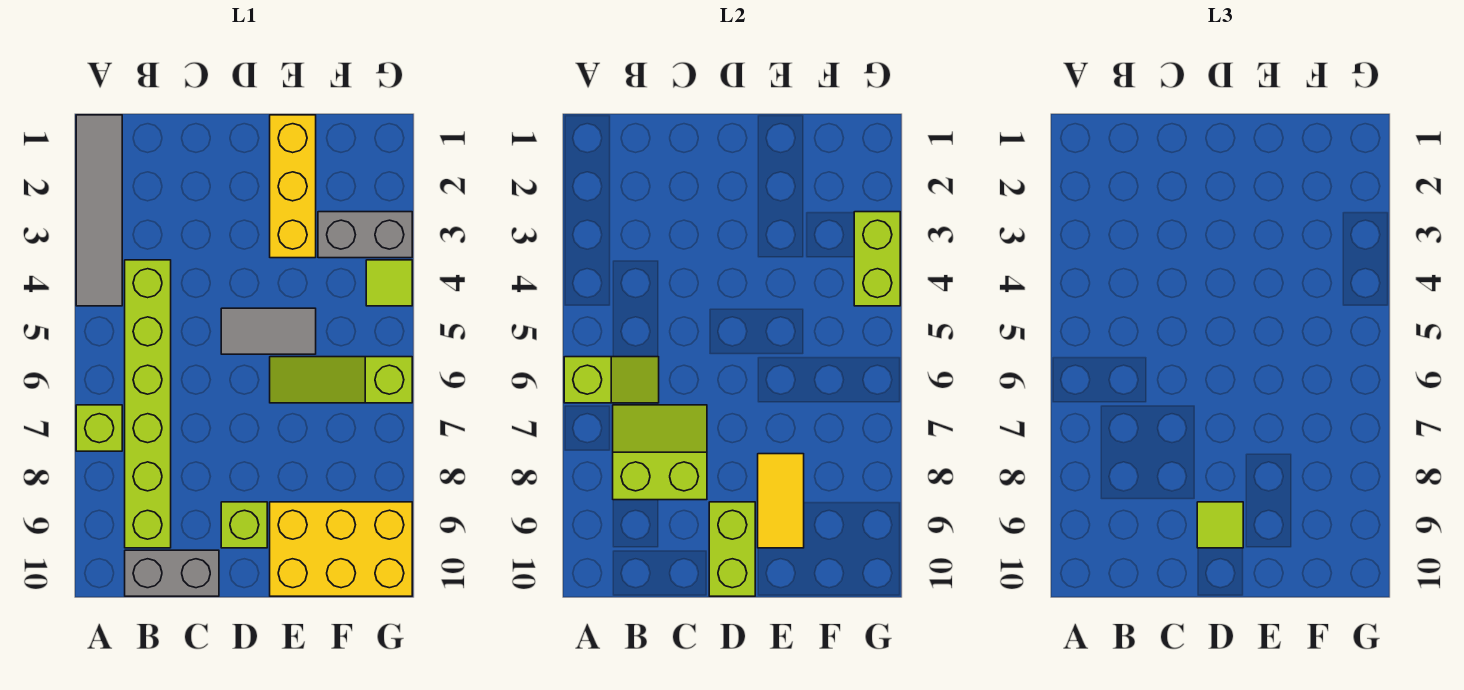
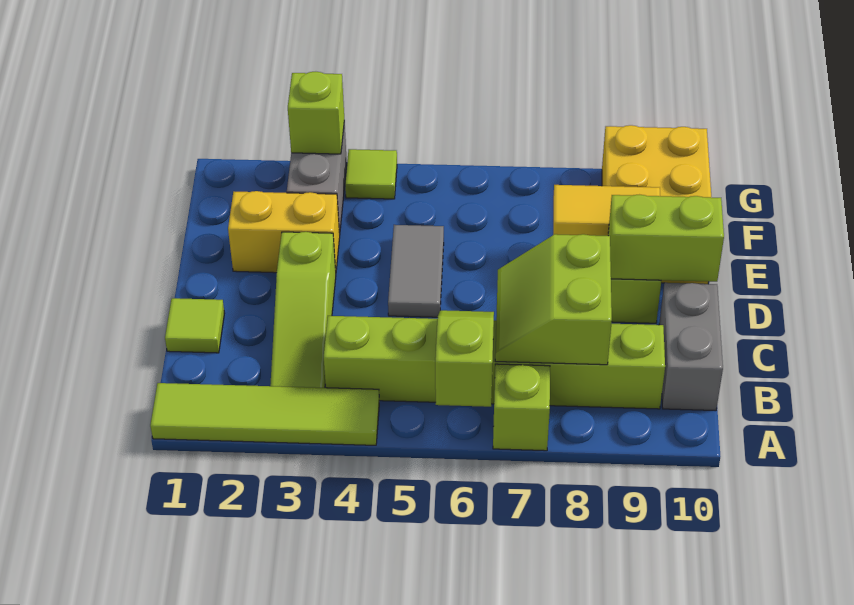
grey tile A1:A4 level 1 -> lime tile A1:A4 level 1
lime tile D9 level 3 -> lime tile C1 level 1
yellow brick E1:E3 level 1 -> yellow brick E2:E3 level 1
lime slope E6:G6 level 1 top G -> lime slope B3:D3 level 1 top D
lime brick G3:G4 level 2 -> lime brick G3 level 2

